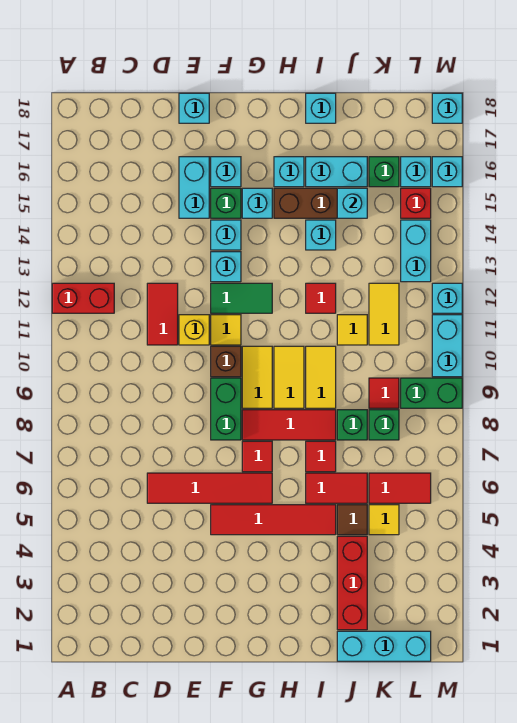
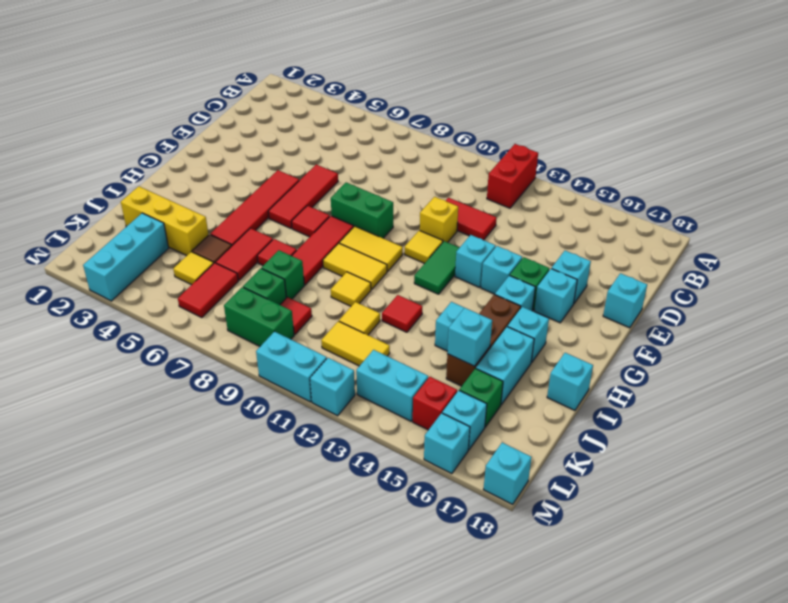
red tile D6:G6 level 1 -> red tile E6:G6 level 1
cyan brick E15:E16 level 1 -> cyan brick E16 level 1
brown brick F10 level 1 -> none
yellow tile I9:I10 level 1 -> yellow tile I10 level 1
cyan brick J1:L1 level 1 -> cyan brick K3:M3 level 1
red brick J2:J4 level 1 -> yellow brick J2:J4 level 1
green brick L9:M9 level 1 -> green brick L8:L9 level 1

